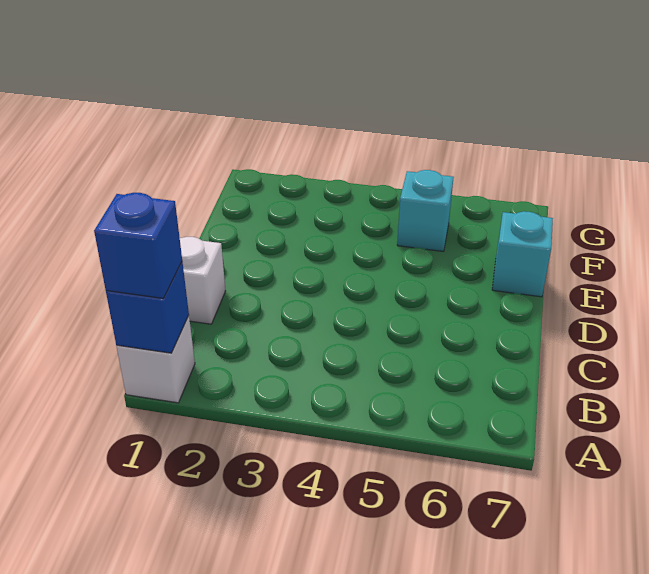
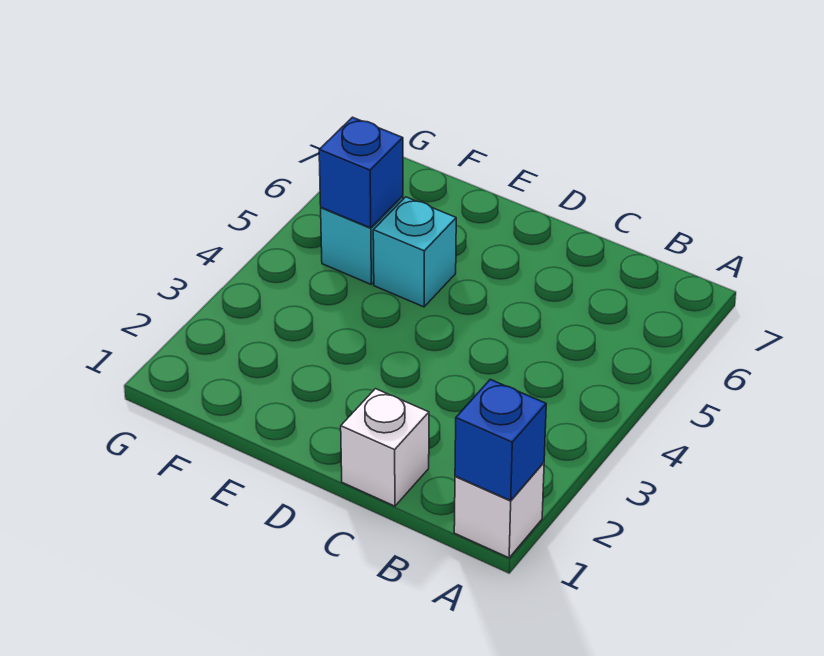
blue brick A1 level 3 -> blue brick F5 level 2
cyan brick E7 level 1 -> cyan brick E5 level 1

